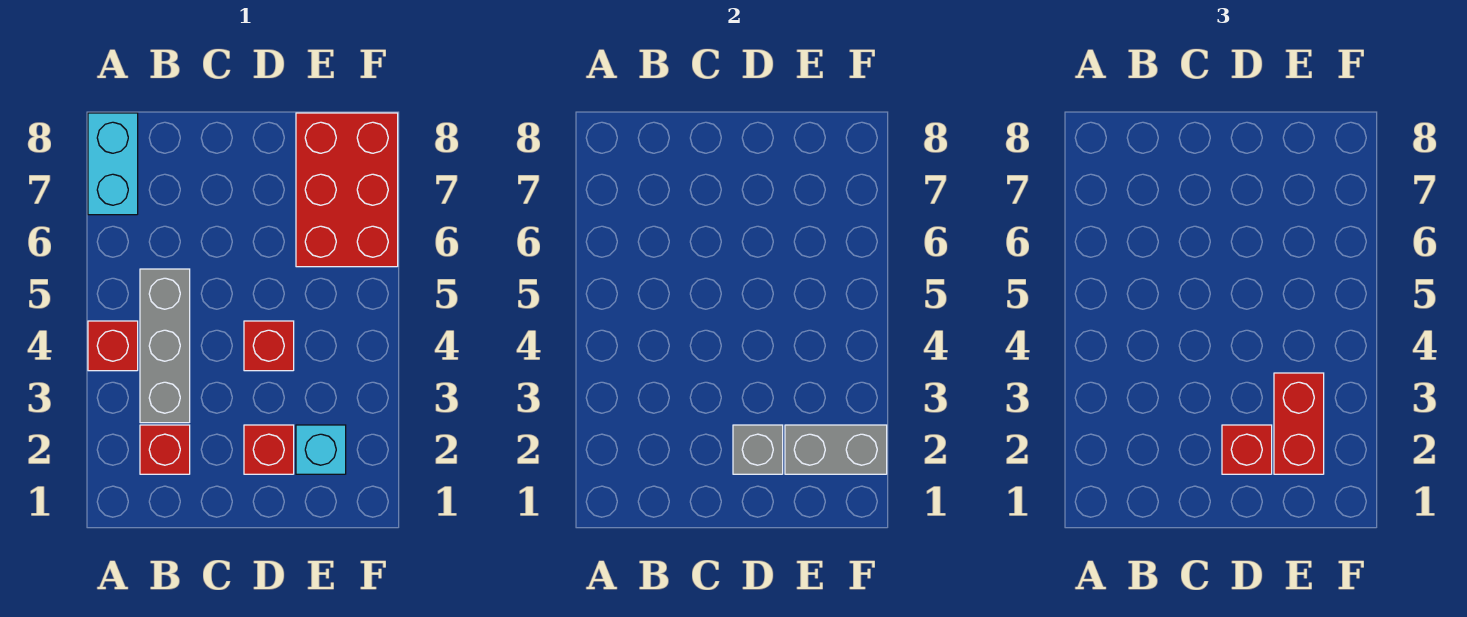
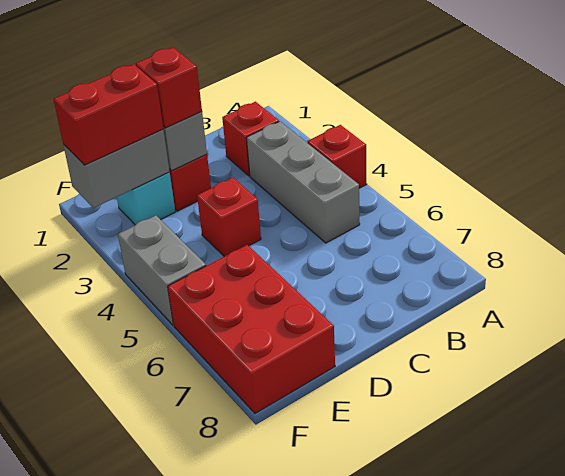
cyan brick A7:A8 level 1 -> none
red brick E2:E3 level 3 -> red brick E2:F2 level 3
none -> grey brick F4:F5 level 1

